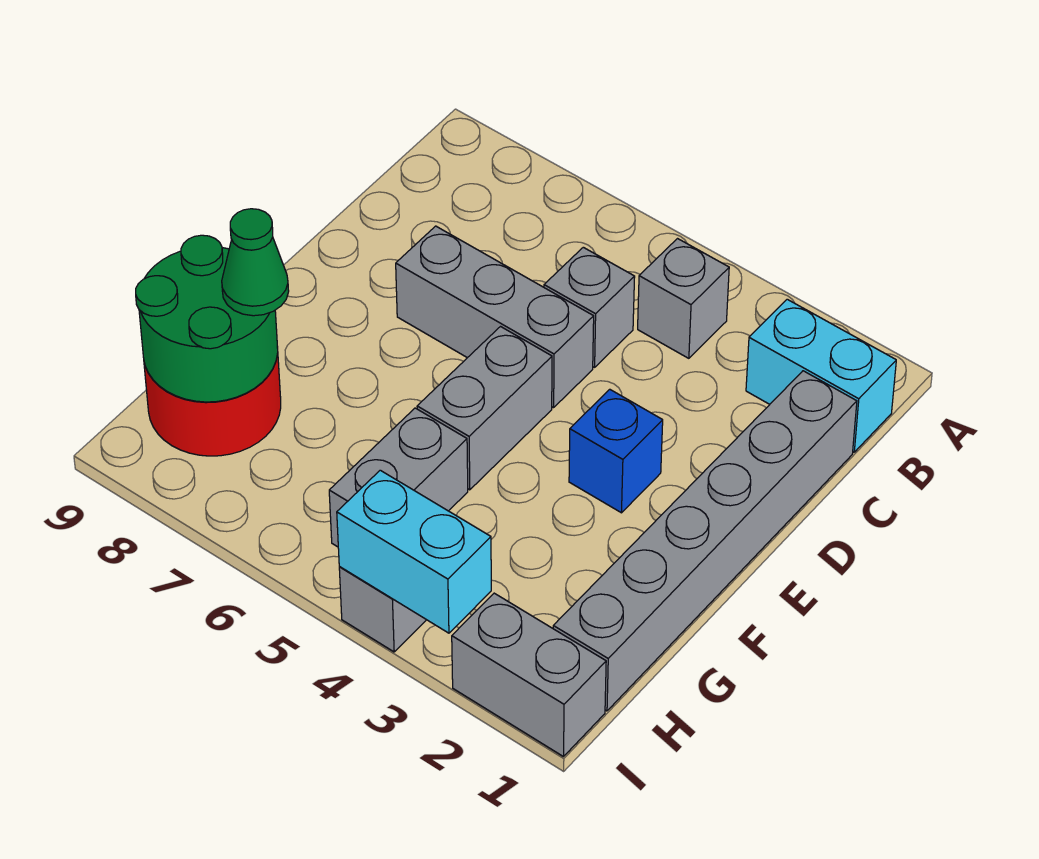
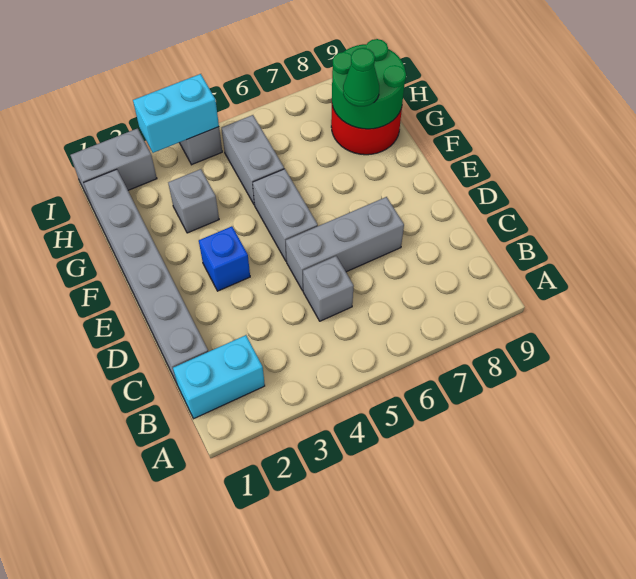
grey brick B4 level 1 -> grey brick G3 level 1

